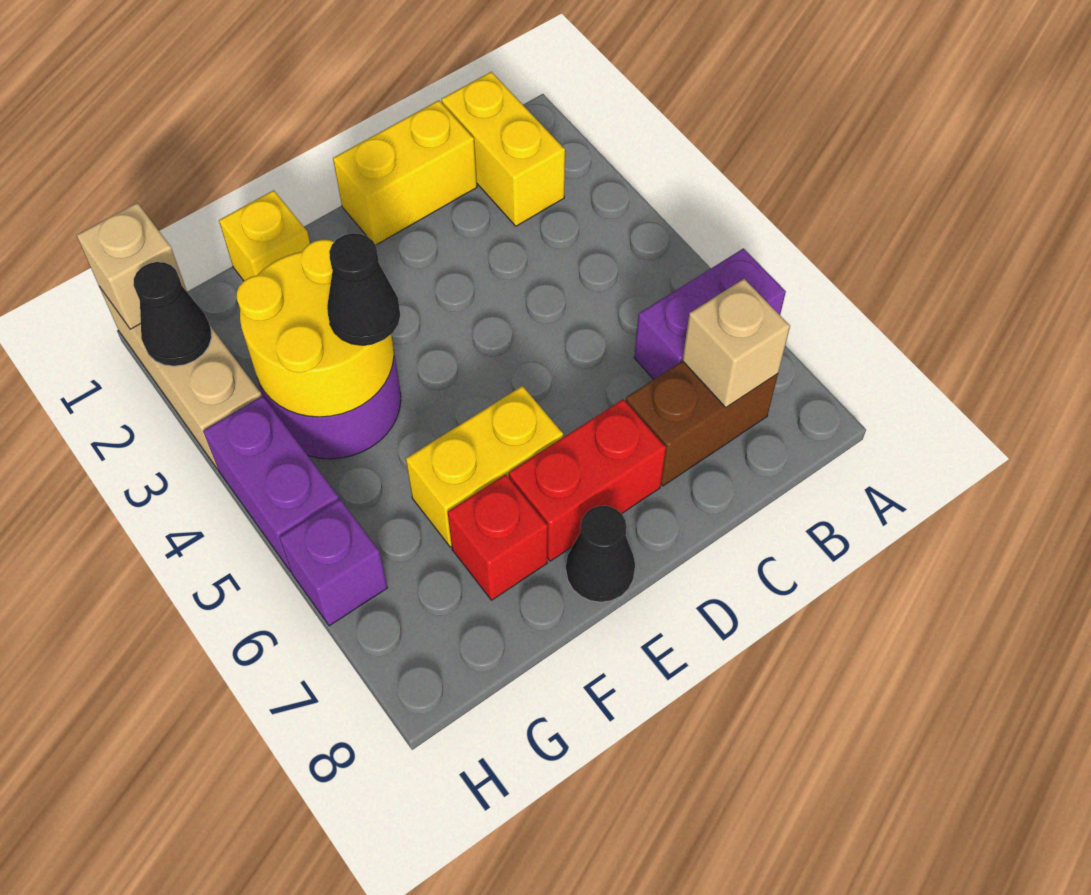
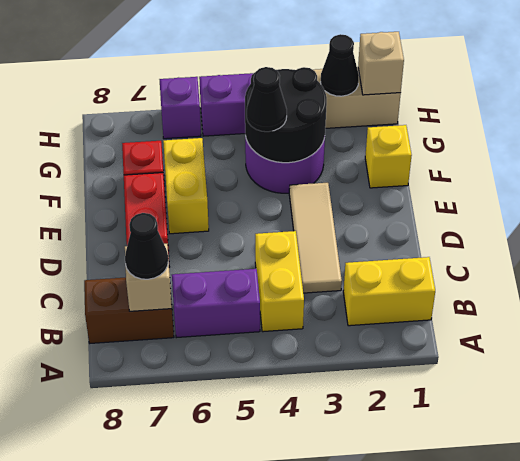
purple brick A6:B6 level 1 -> purple brick B5:B6 level 1
brown brick B7:C7 level 1 -> brown brick B7:B8 level 1
yellow brick C1:D1 level 1 -> yellow brick B4:C4 level 1
none -> tan tile C3:E3 level 1
black cone E8 level 1 -> black cone B7 level 3
yellow round brick F3:G4 level 2 -> black round brick F3:G4 level 2

